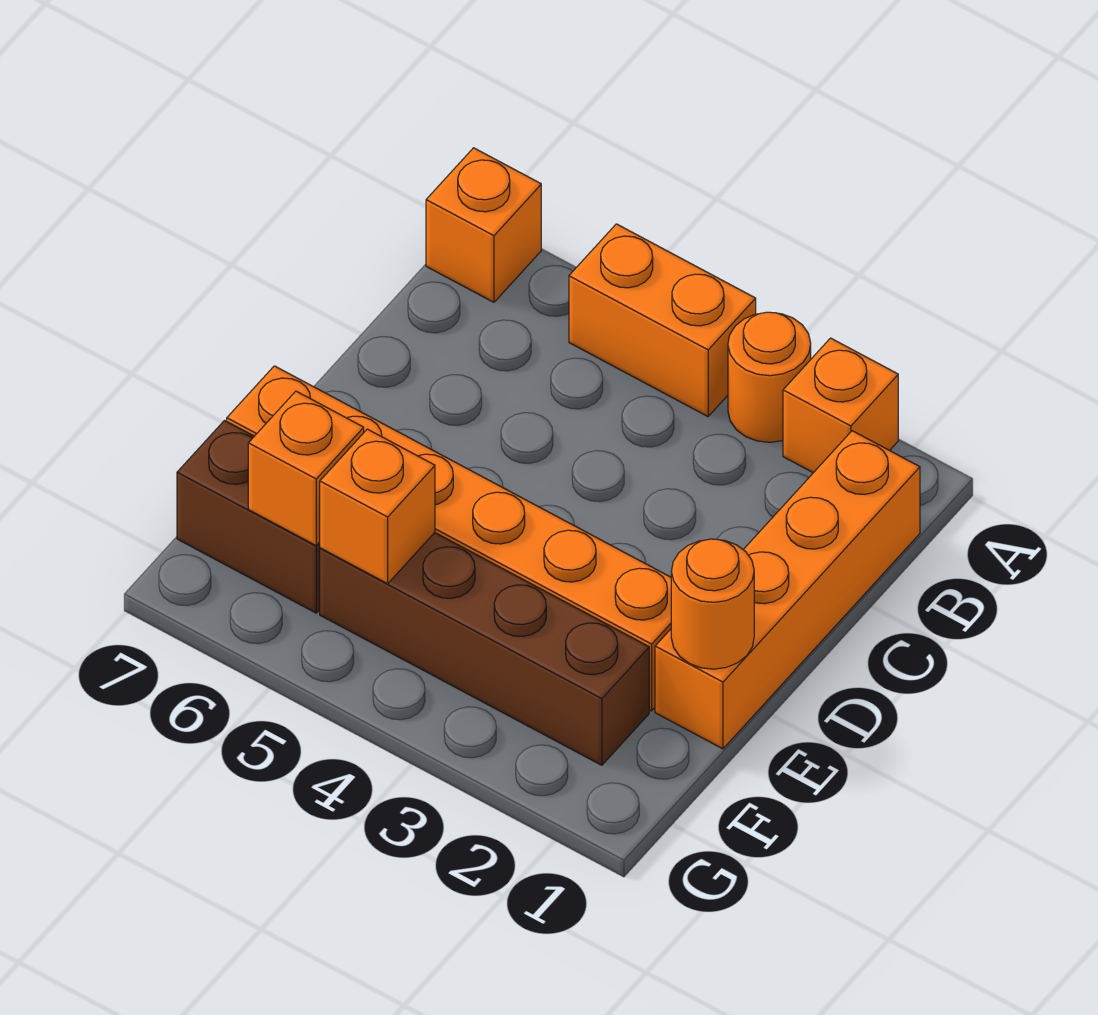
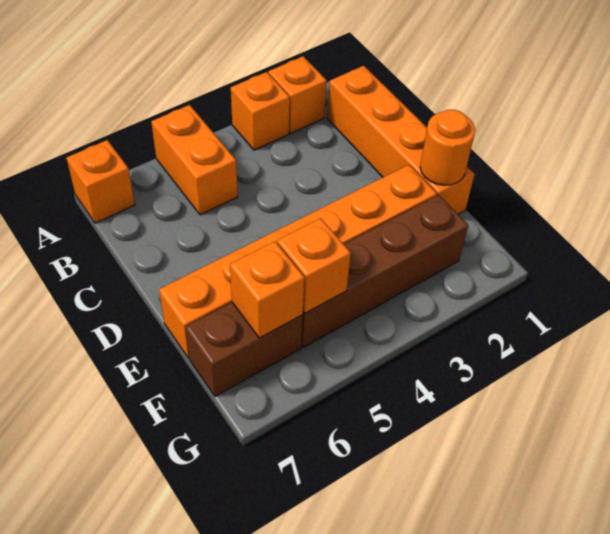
orange round brick A3 level 1 -> orange brick A3 level 1
orange brick A4:A5 level 1 -> orange brick A5:B5 level 1

